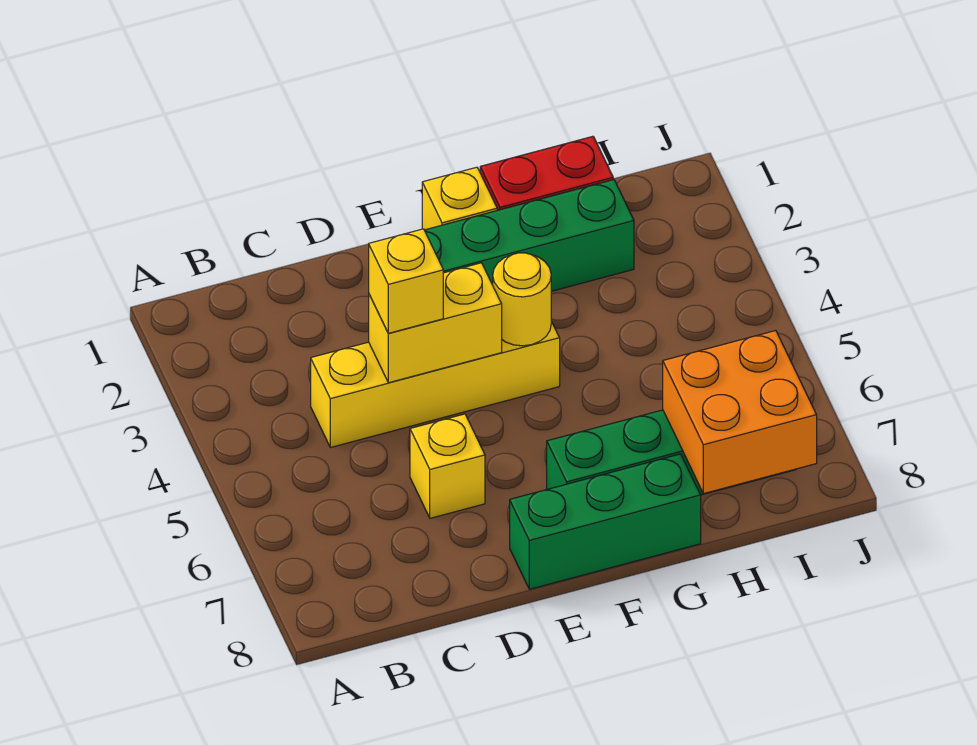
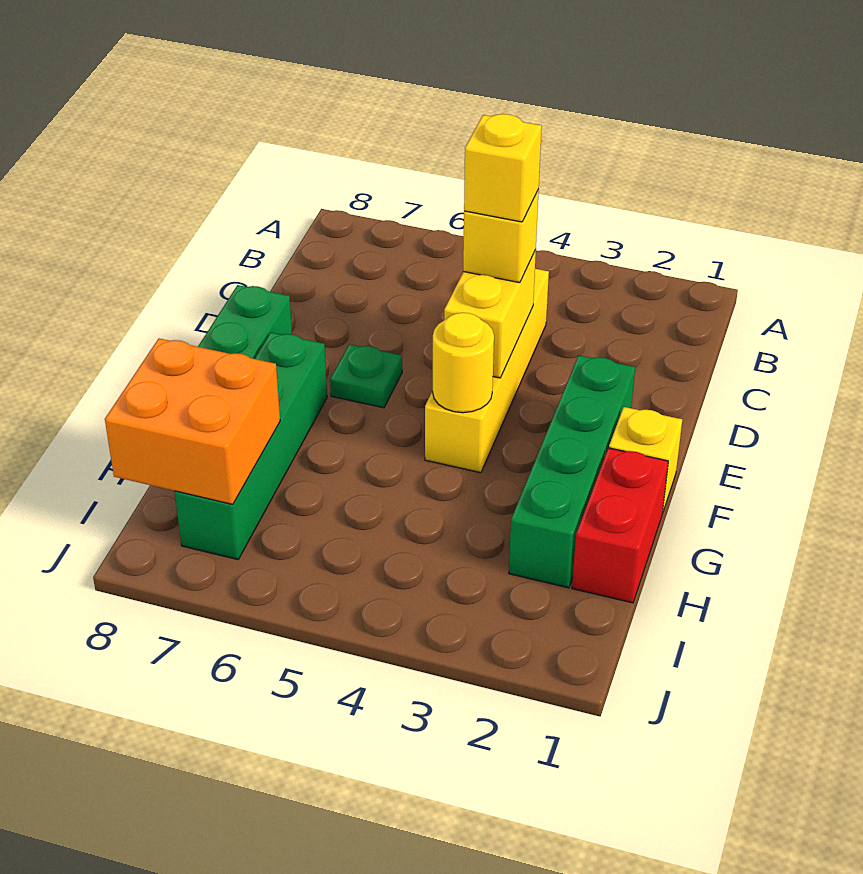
yellow brick D6 level 1 -> yellow brick D4 level 4
none -> green plate E6 level 1

